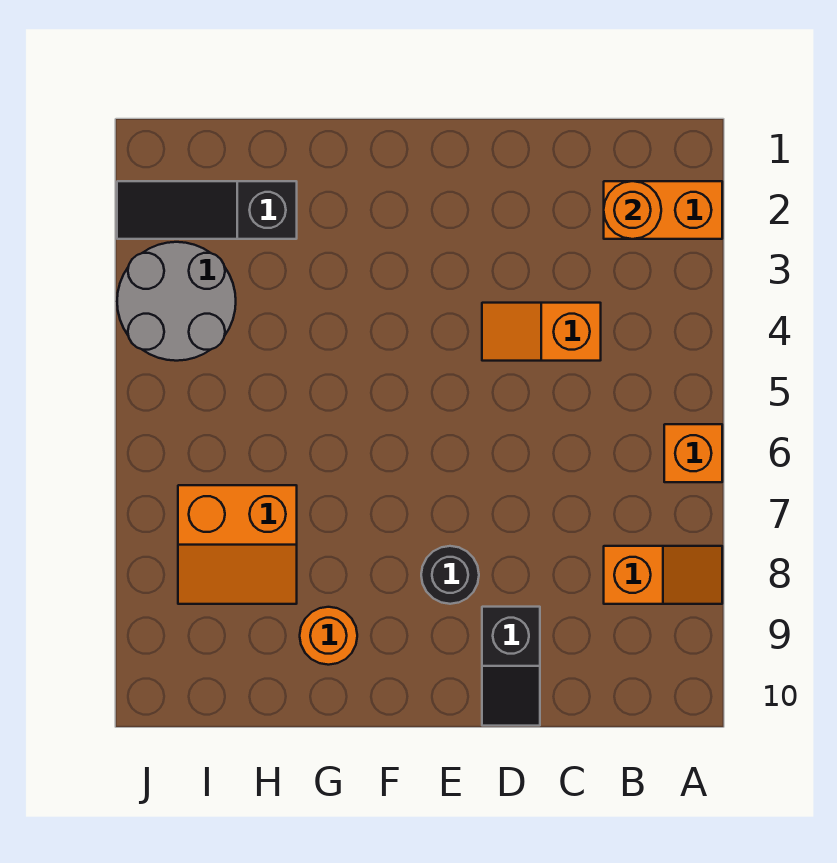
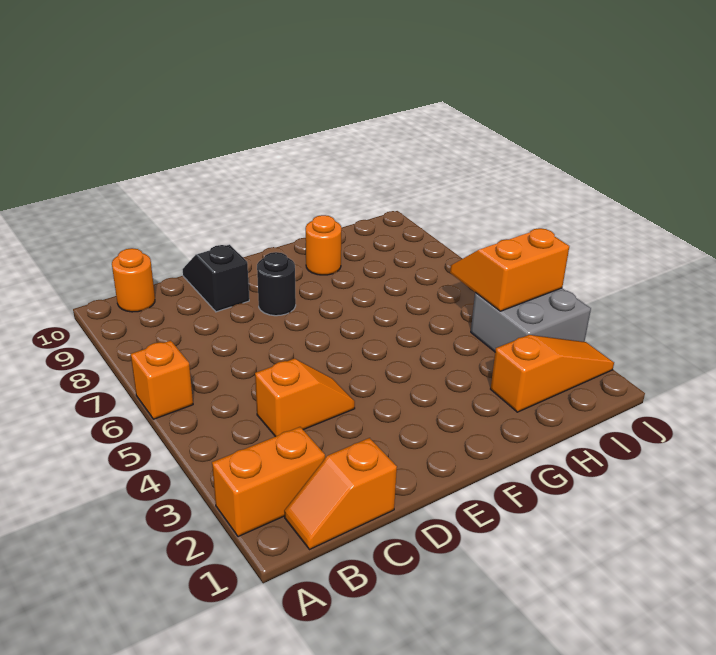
orange slope A8:B8 level 1 top B -> orange slope B1:C1 level 1 top C
orange round brick B2 level 2 -> orange round brick B10 level 1
black slope H2:J2 level 1 top H -> orange slope H2:J2 level 1 top H
orange slope H7:I8 level 1 top 7 -> orange slope I4:J5 level 2 top 4
grey round brick I3:J4 level 1 -> grey brick I3:J4 level 1

